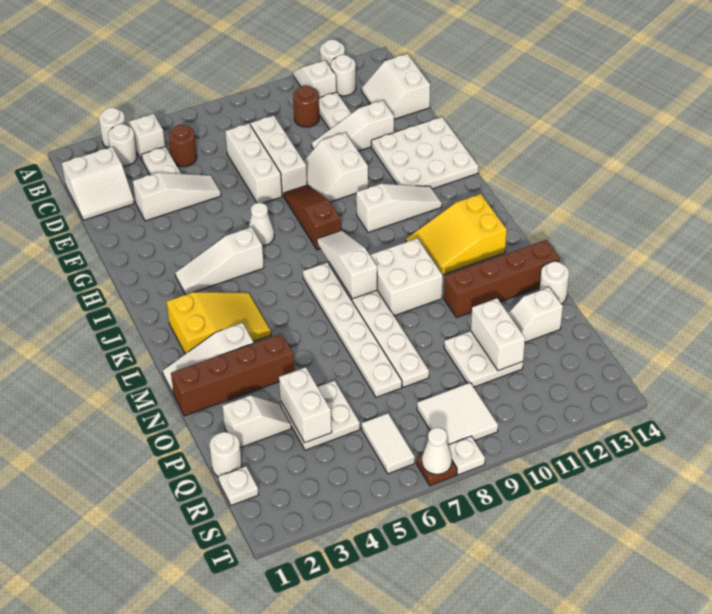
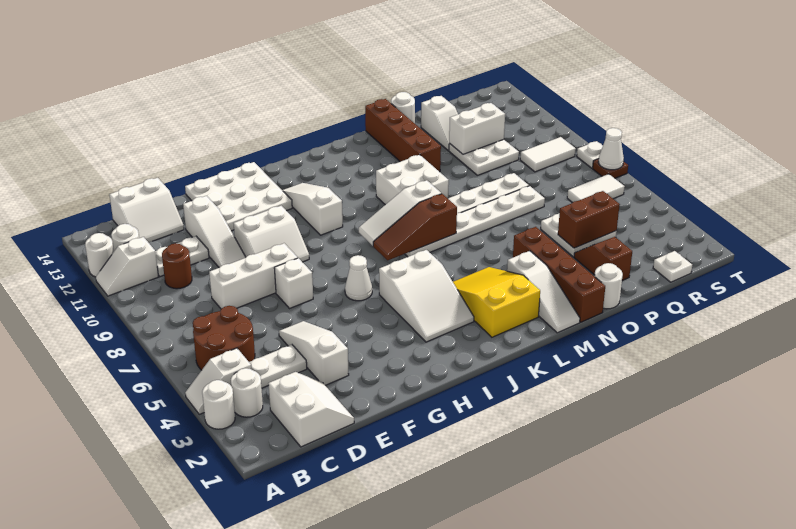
brown round brick C5 level 1 -> brown round brick B5:C6 level 1
white brick D7:F7 level 1 -> white brick F7 level 1
brown slope G8:I8 level 1 top I -> brown slope J7:L7 level 2 top L
white slope I3:I5 level 1 top 5 -> white slope I3:J5 level 1 top 5
yellow slope K11:L13 level 1 top 13 -> none
white slope P2:P3 level 1 top 2 -> brown slope P2:P3 level 1 top 2
white brick P4:Q4 level 2 -> brown brick P4:Q4 level 2
white round brick Q1 level 1 -> white round brick O1 level 1
white tile R8:S9 level 1 -> white tile R9:S9 level 1

